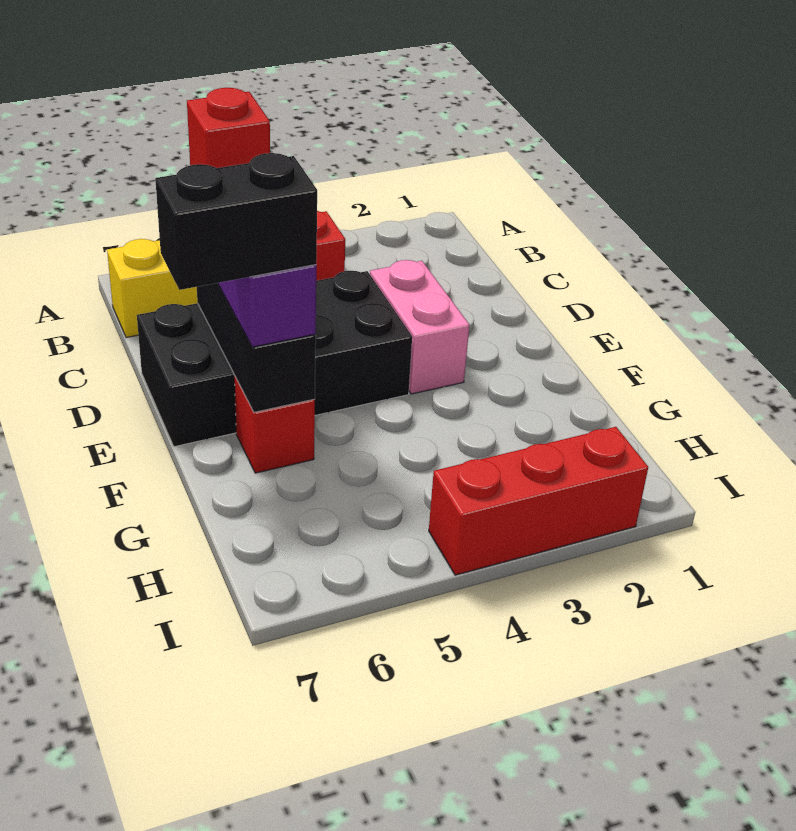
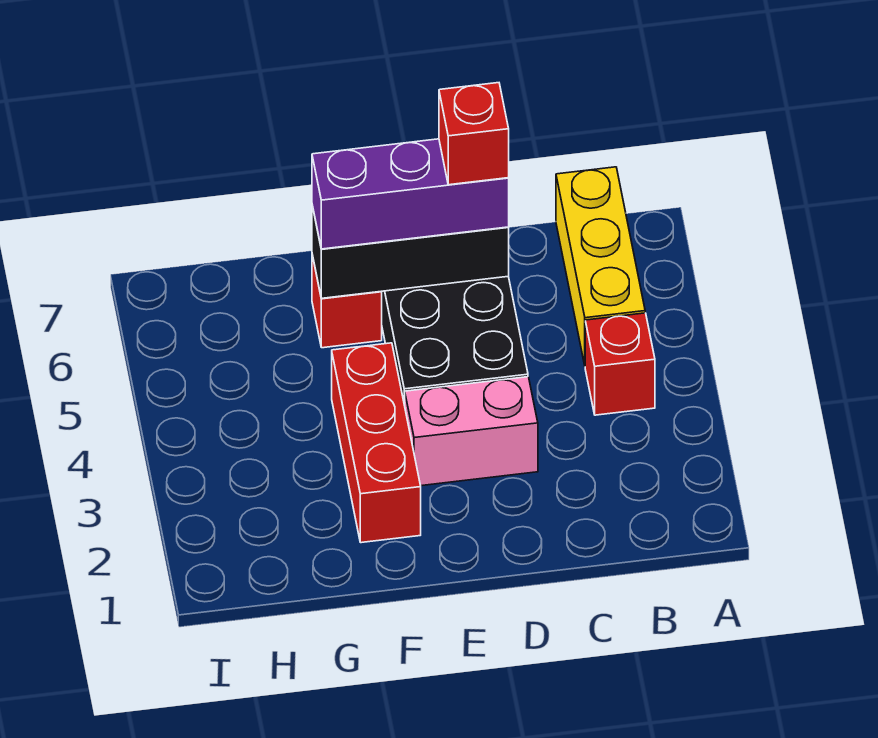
black brick F6:F7 level 4 -> none
red brick I2:I4 level 1 -> red brick F2:F4 level 1

